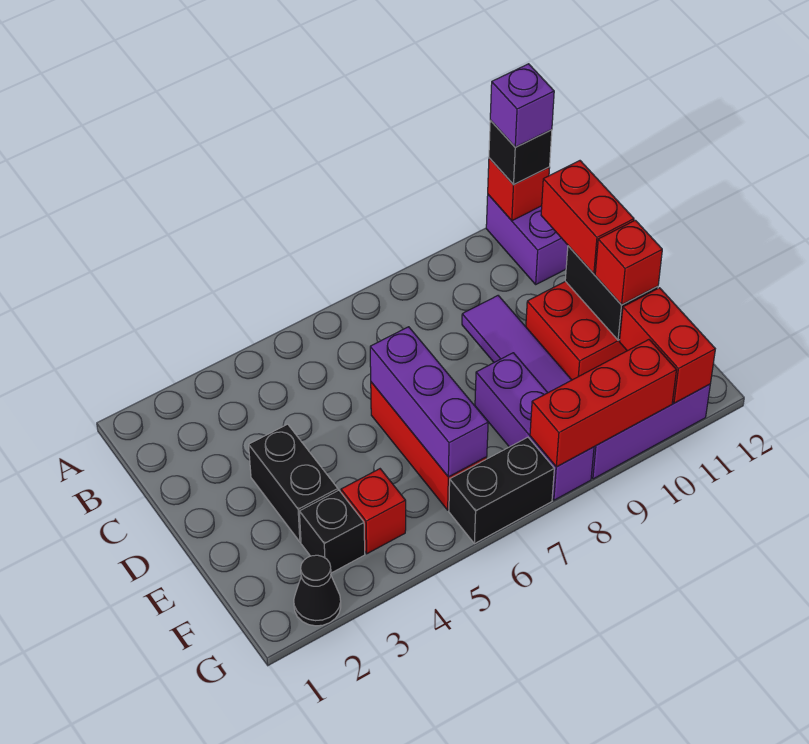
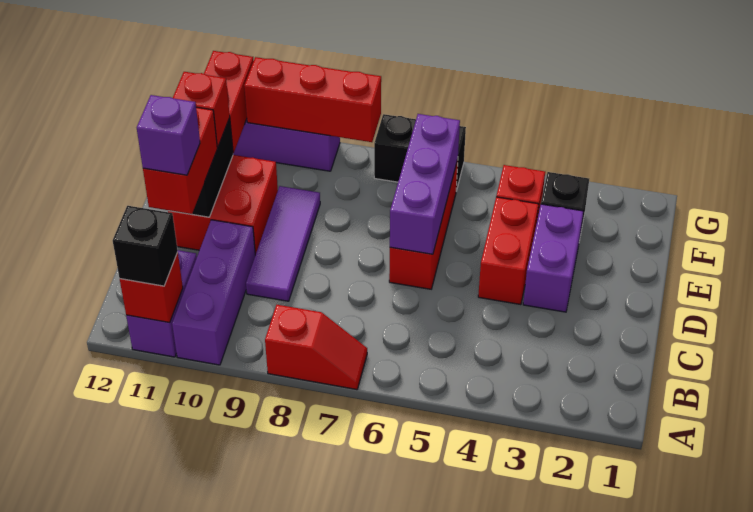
none -> red slope A7:A8 level 1 top 8
purple brick A11 level 4 -> purple brick C11 level 4
black brick D3:E3 level 1 -> purple brick D3:E3 level 1
none -> red brick D4:E4 level 1
purple brick E8:G8 level 1 -> purple brick A10:C10 level 1
black cone G2 level 1 -> none

